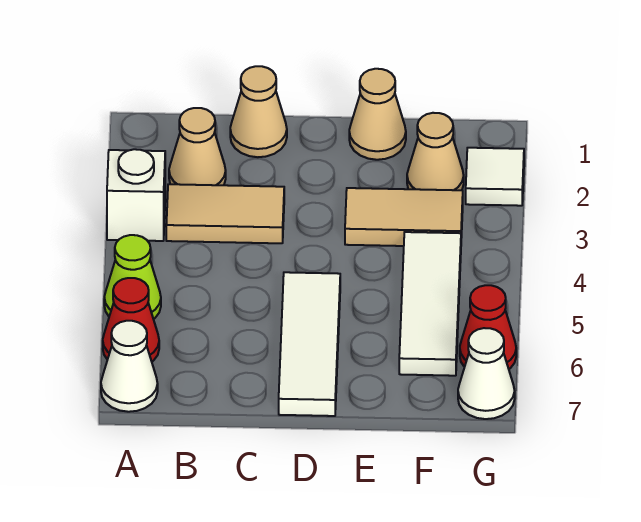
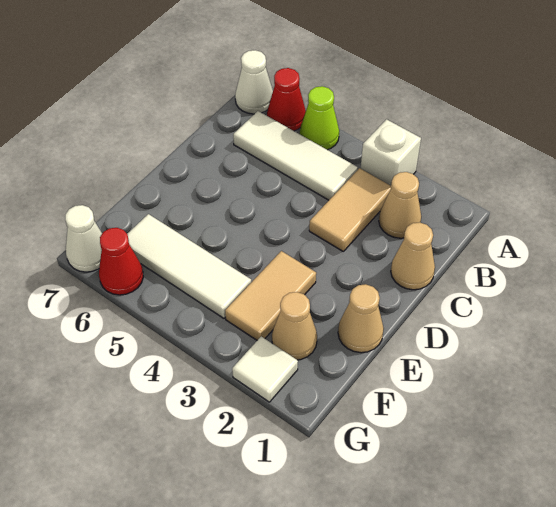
white tile D5:D7 level 1 -> white tile B4:B6 level 1

